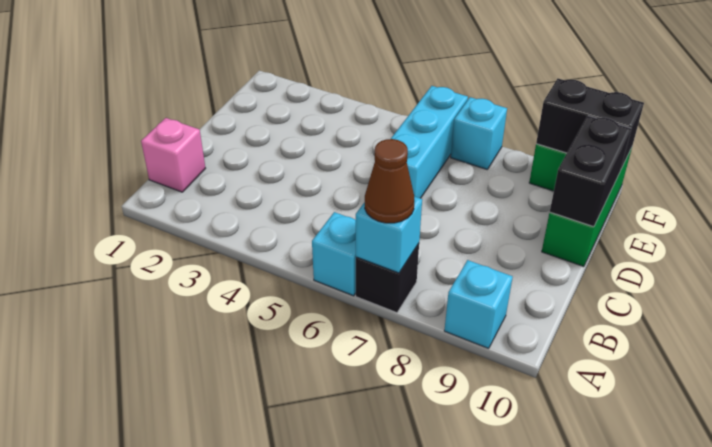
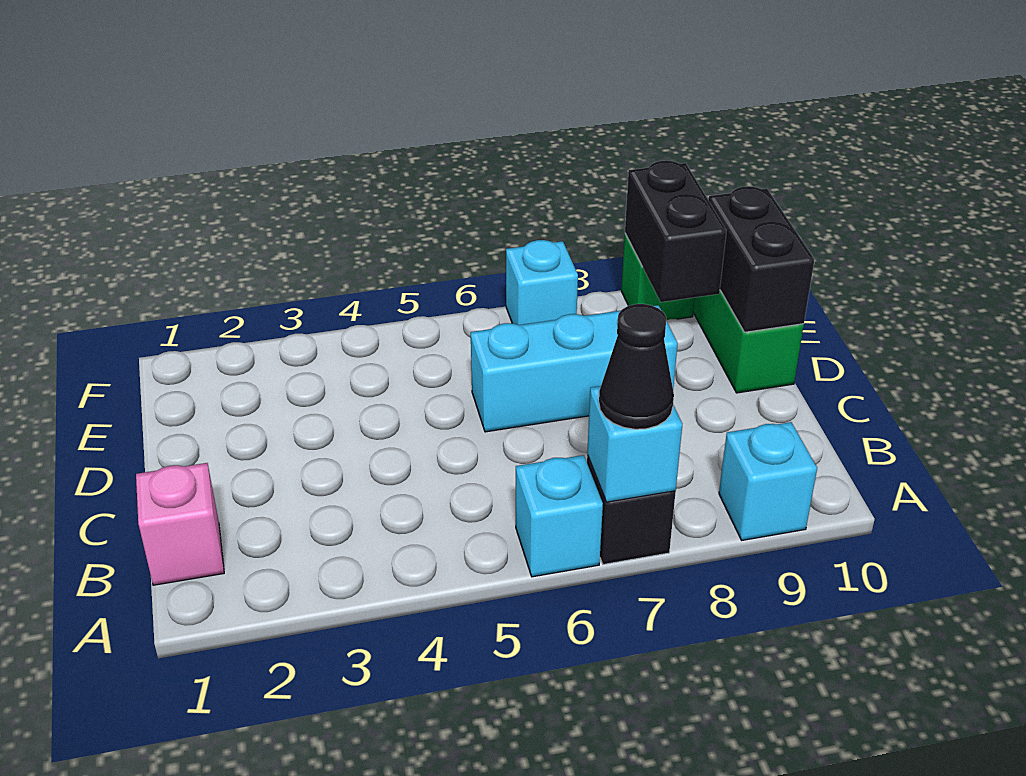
brown cone A7 level 3 -> black cone A7 level 3
cyan brick D6:F6 level 1 -> cyan brick D6:D8 level 1
black brick F9:F10 level 2 -> black brick E9:F9 level 2

